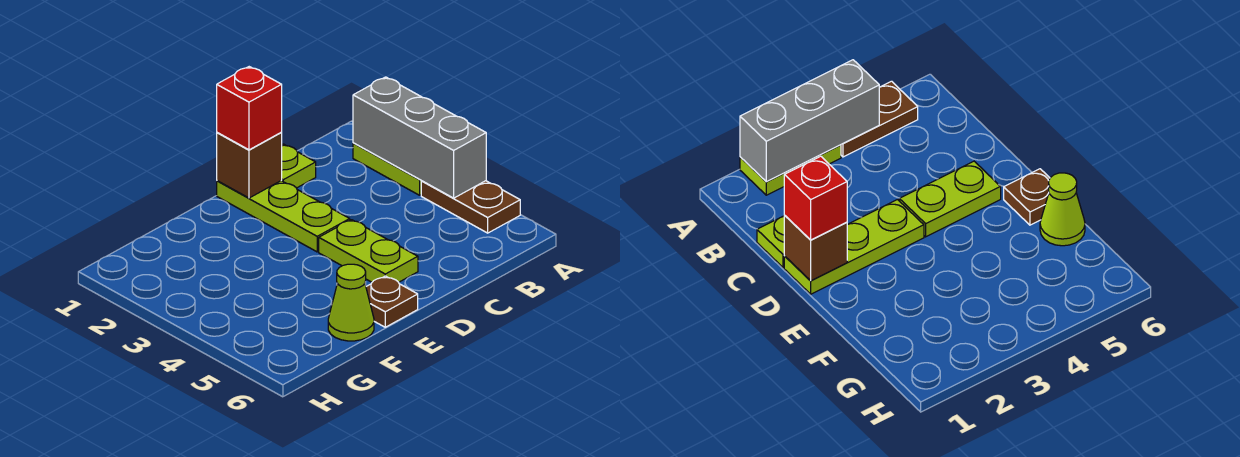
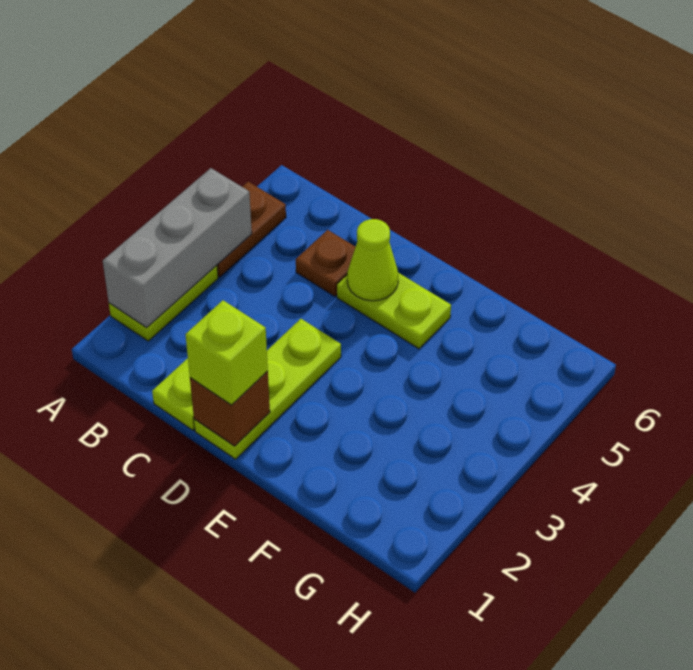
red brick D1 level 3 -> lime brick D1 level 3
lime plate D4:D5 level 1 -> lime plate D5:E5 level 1
brown plate E6 level 1 -> brown plate C5 level 1
lime cone F6 level 1 -> lime cone D5 level 2

